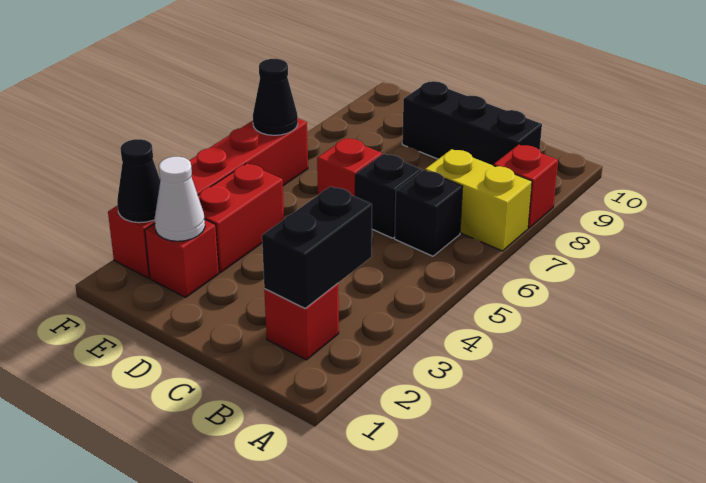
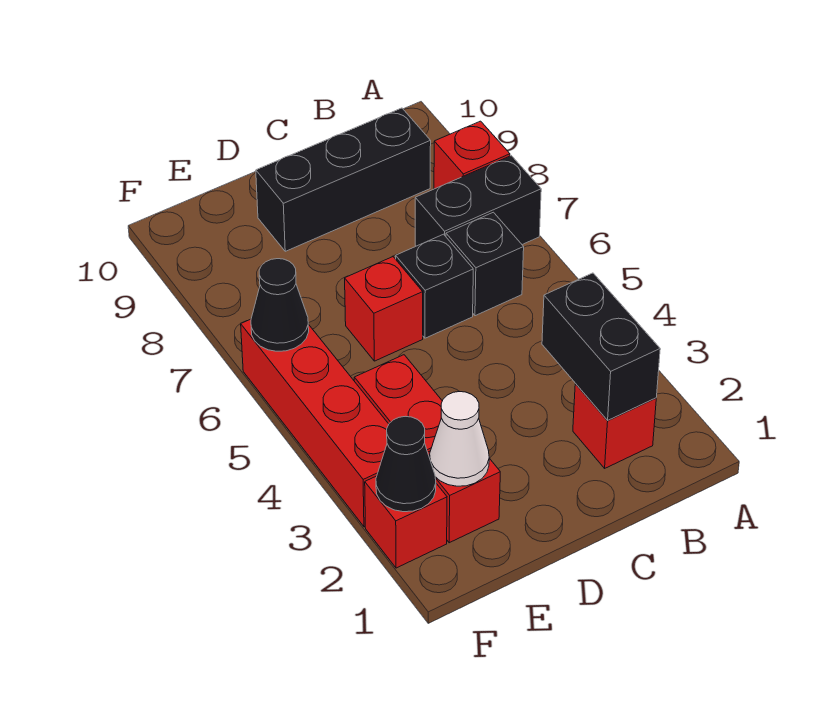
yellow brick A7:B7 level 1 -> black brick A7:B7 level 1

